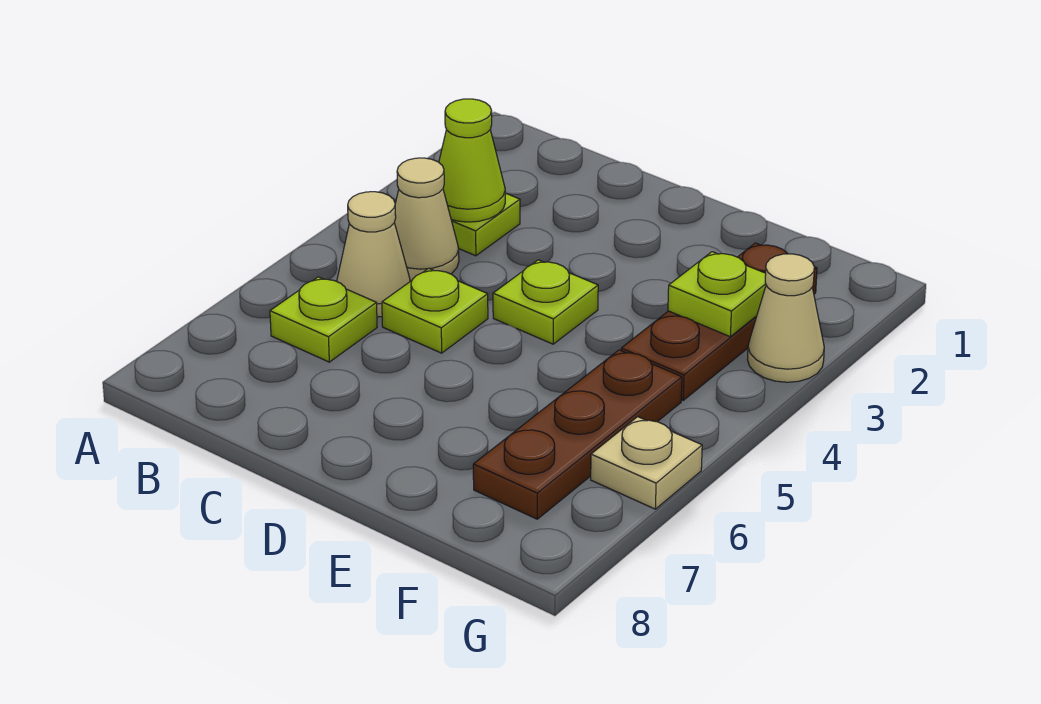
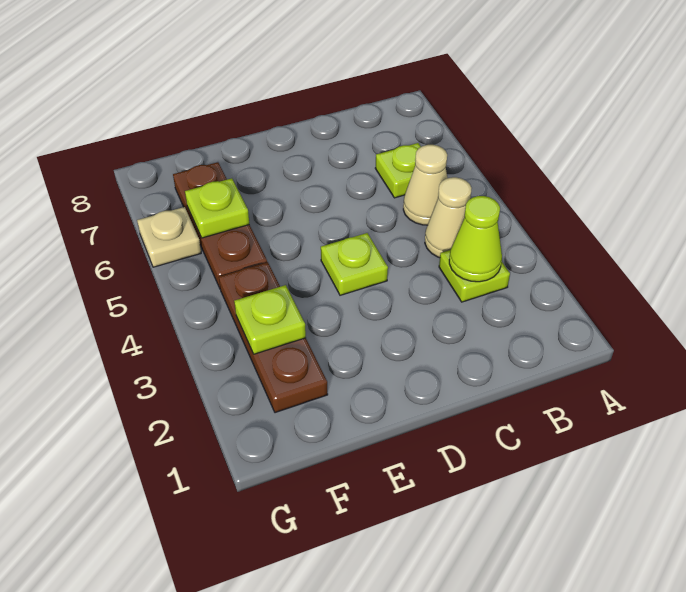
lime plate C5 level 1 -> lime plate F6 level 2
tan cone G3 level 1 -> none

